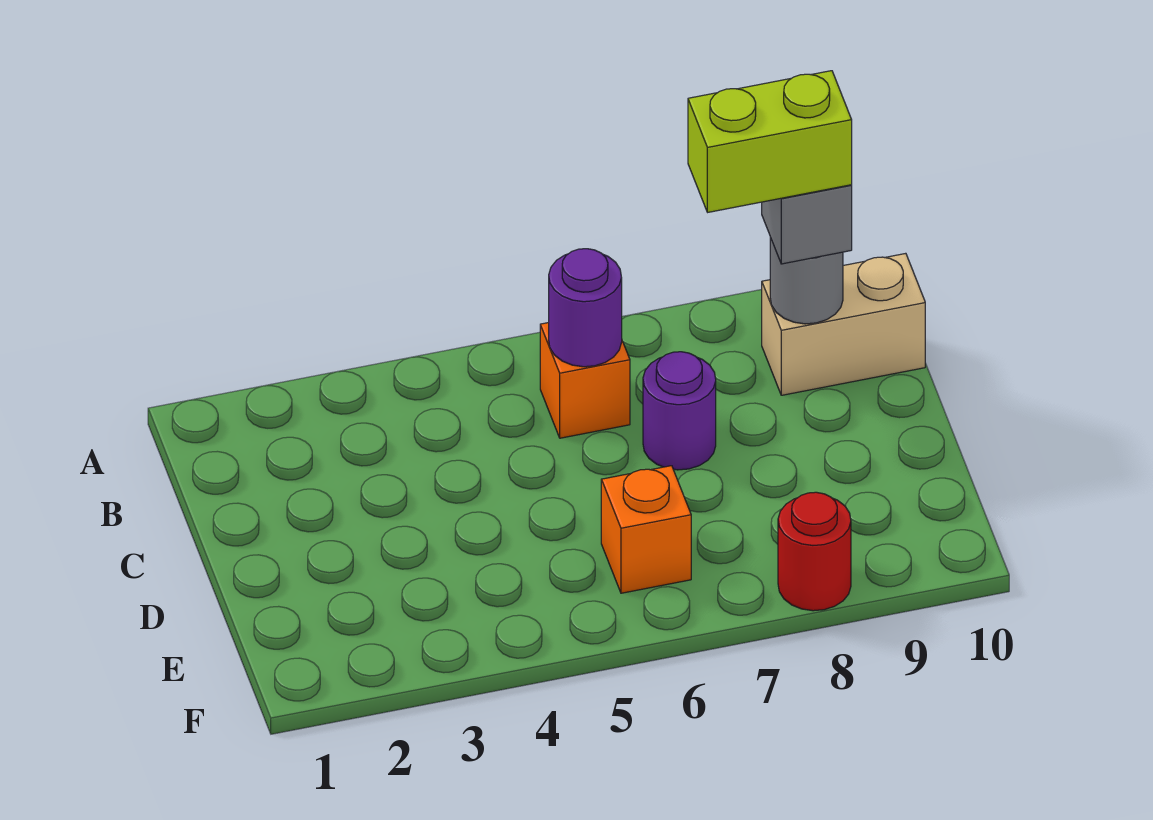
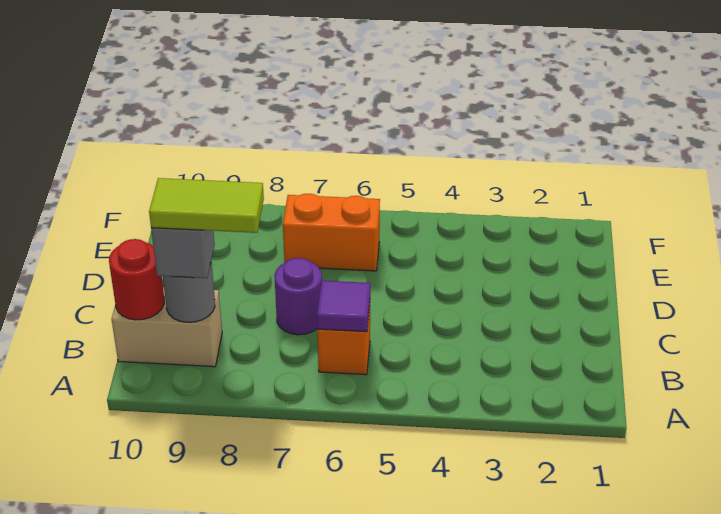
purple round brick B6 level 2 -> purple tile B6 level 2
lime brick B8:B9 level 4 -> lime tile B8:B9 level 4
orange brick E6 level 1 -> orange brick E6:E7 level 1
red round brick F8 level 1 -> red round brick B10 level 2

